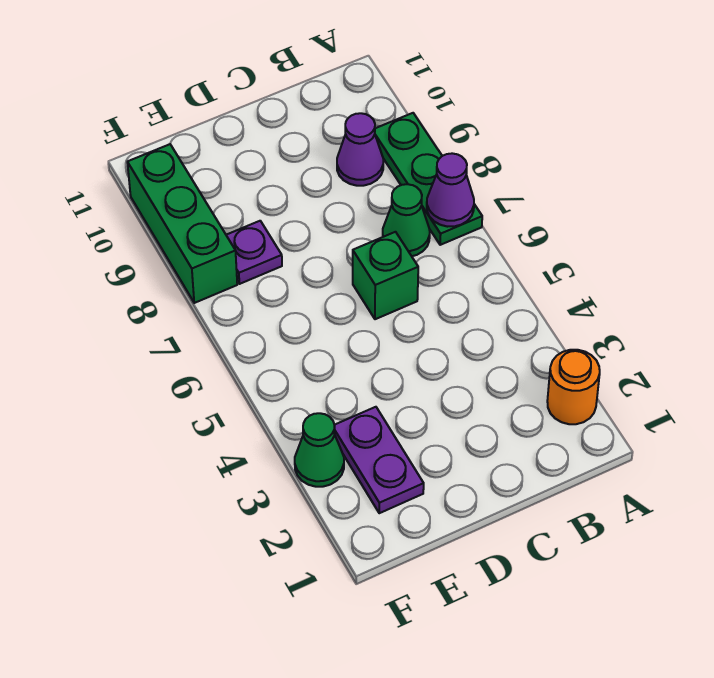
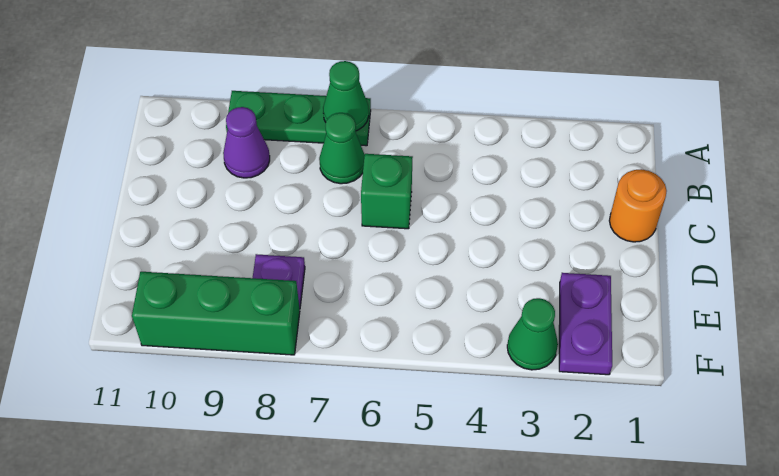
orange round brick A2 level 1 -> orange round brick C1 level 1
purple cone A7 level 2 -> green cone A7 level 2
purple plate E2:E3 level 1 -> purple plate E2:F2 level 1

